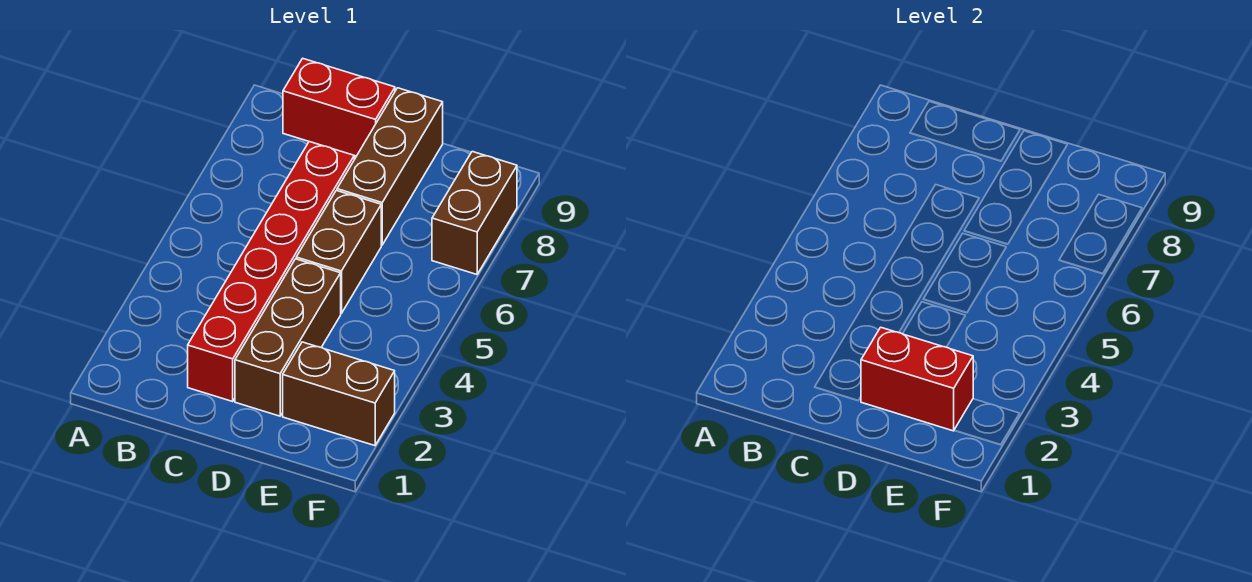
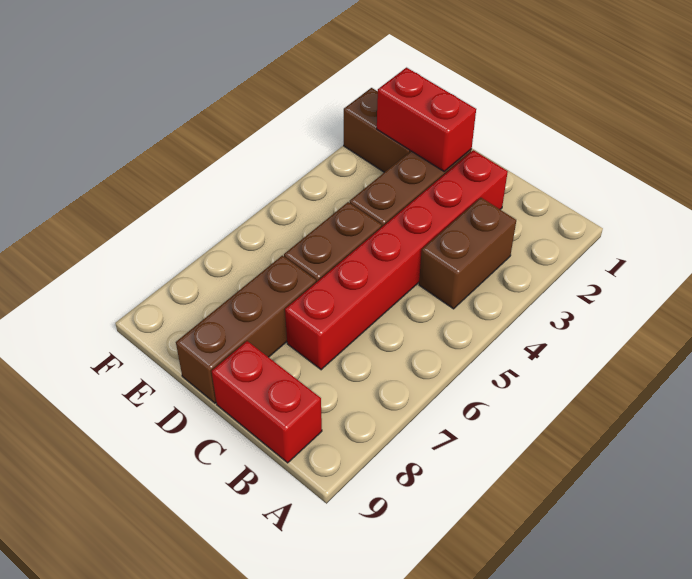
brown brick F7:F8 level 1 -> brown brick B3:B4 level 1

